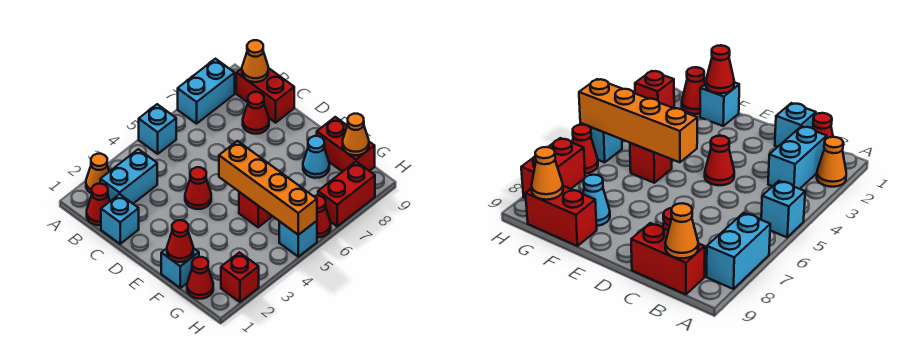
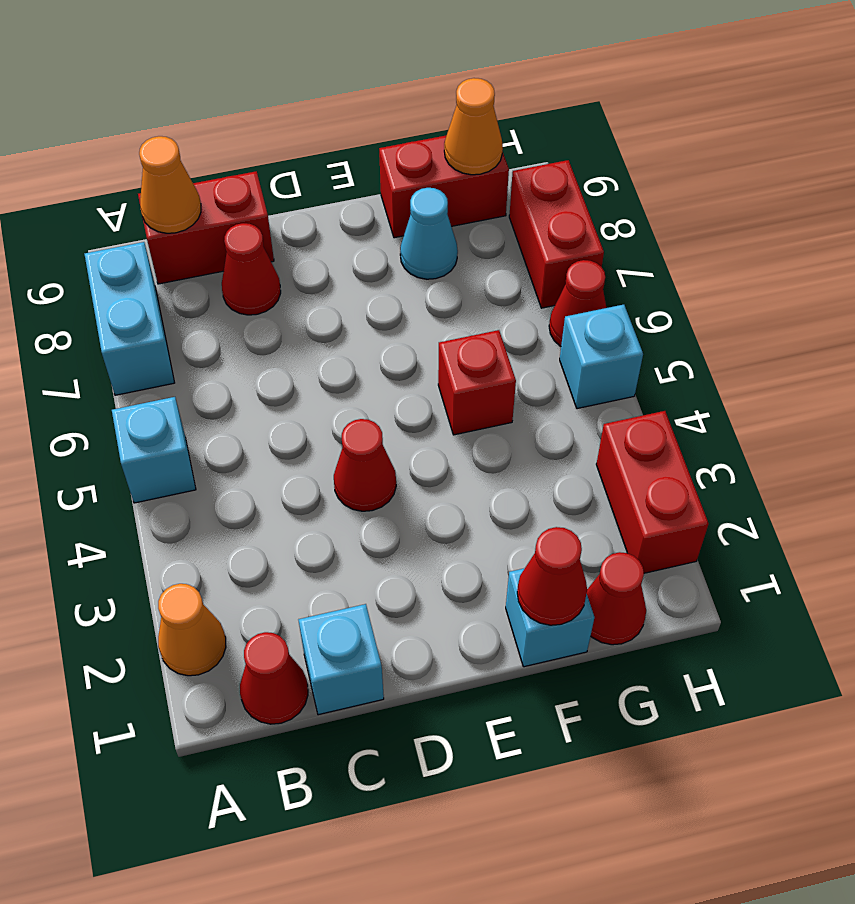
cyan brick B2:B3 level 1 -> none
orange brick E5:H5 level 2 -> none
red brick H2 level 1 -> red brick H2:H3 level 1

